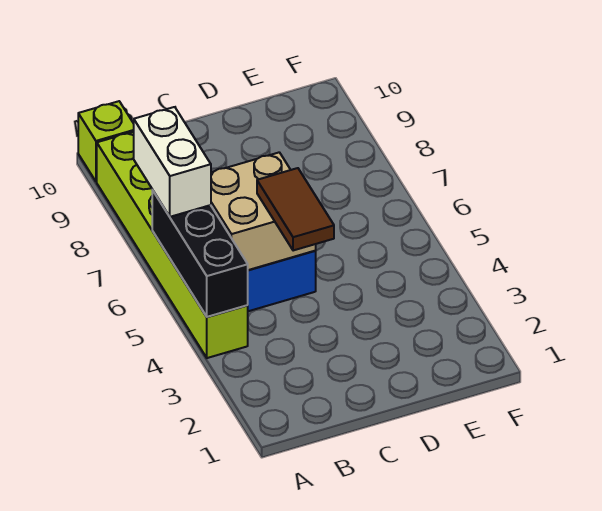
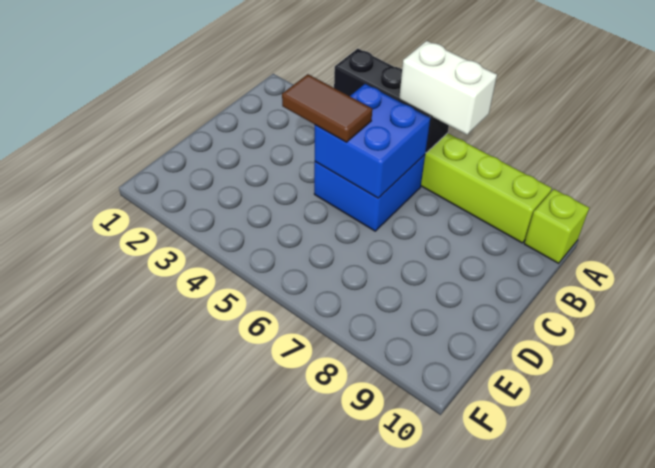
tan brick B5:C6 level 2 -> blue brick B5:C6 level 2

